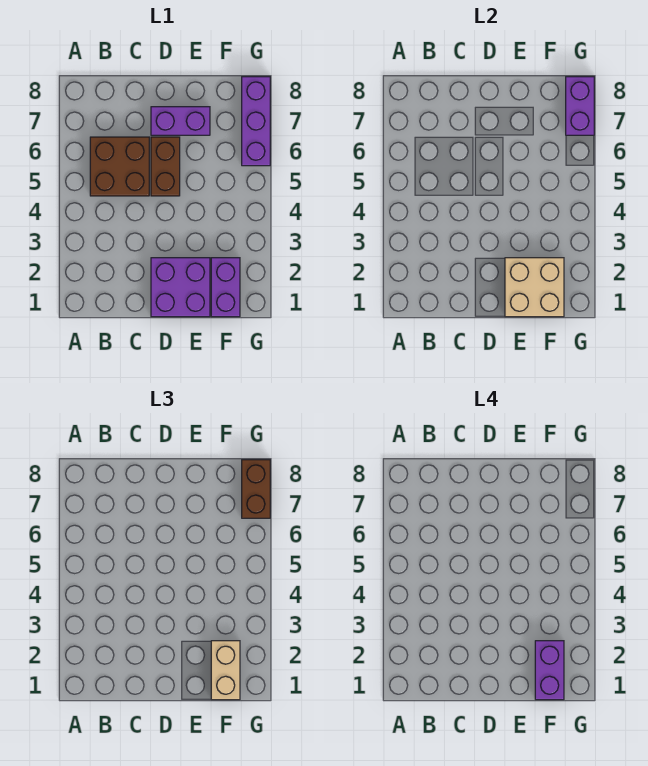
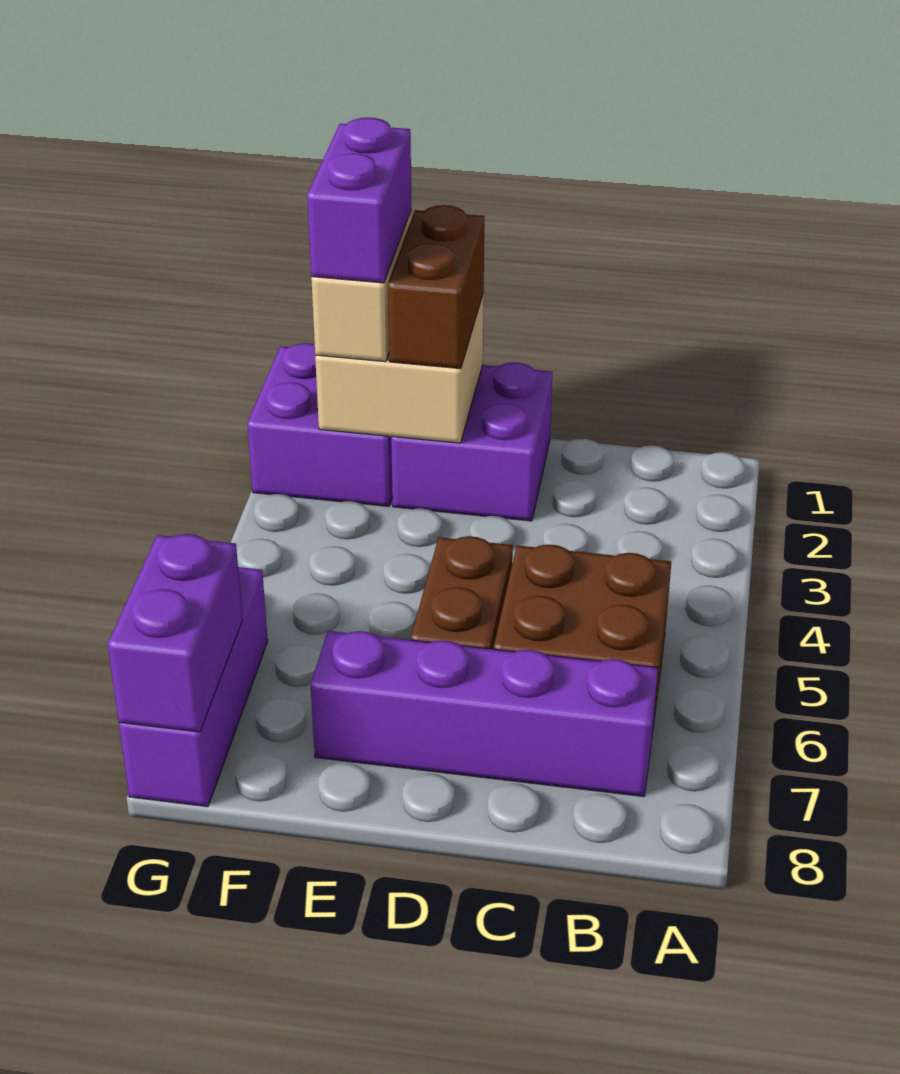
purple brick D7:E7 level 1 -> purple brick B7:E7 level 1
purple brick F1:F2 level 1 -> purple brick F1:G2 level 1
brown brick G7:G8 level 3 -> brown brick E1:E2 level 3

